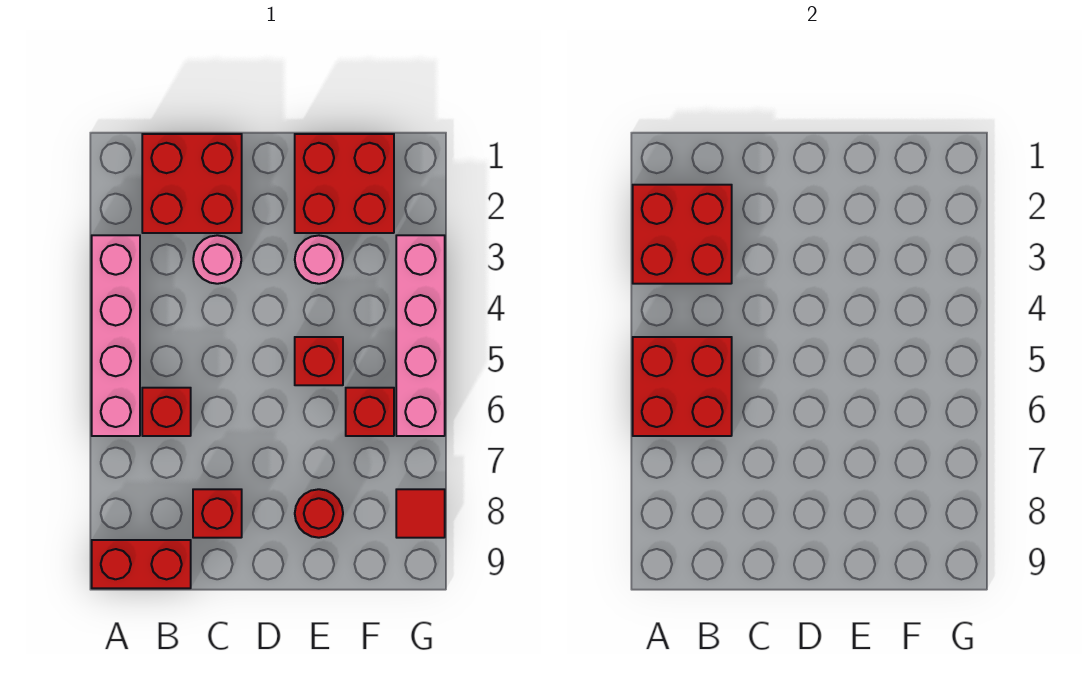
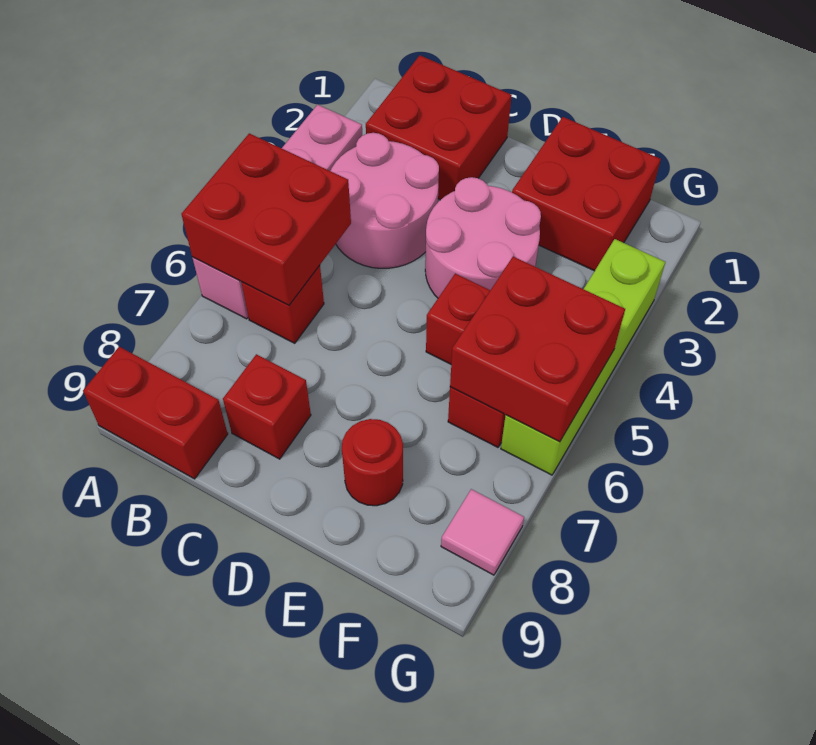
red brick A2:B3 level 2 -> red brick F5:G6 level 2
pink round brick C3 level 1 -> pink round brick B3:C4 level 1
pink round brick E3 level 1 -> pink round brick D3:E4 level 1
pink brick G3:G6 level 1 -> lime brick G3:G6 level 1
red tile G8 level 1 -> pink tile G8 level 1

